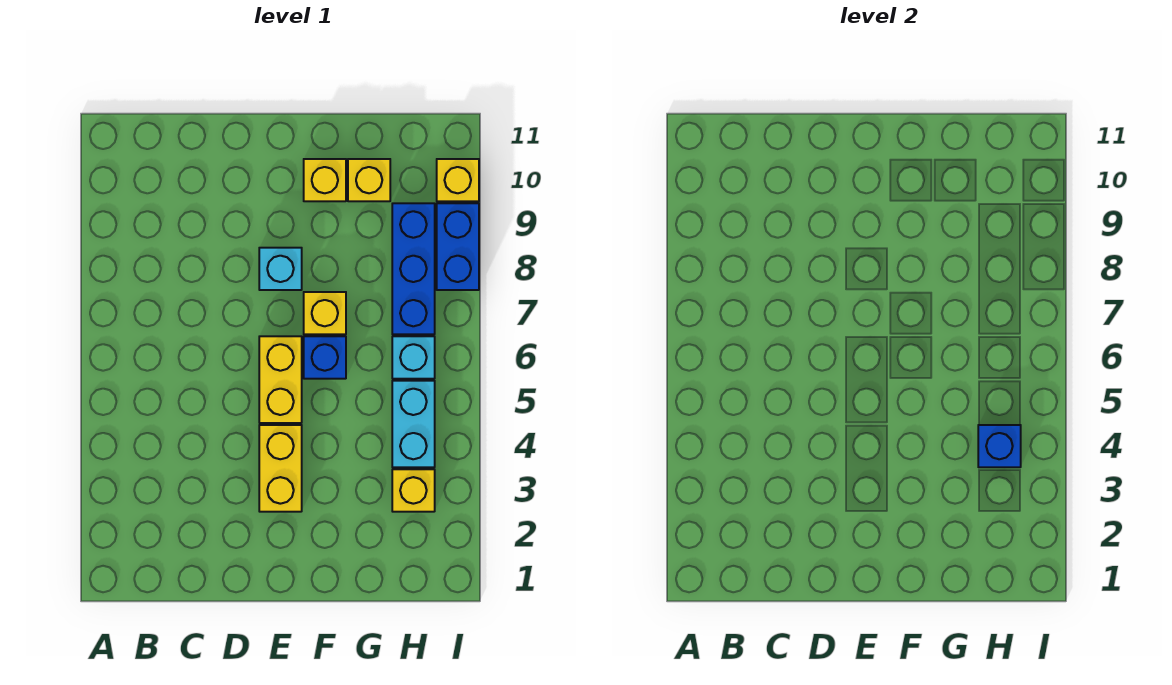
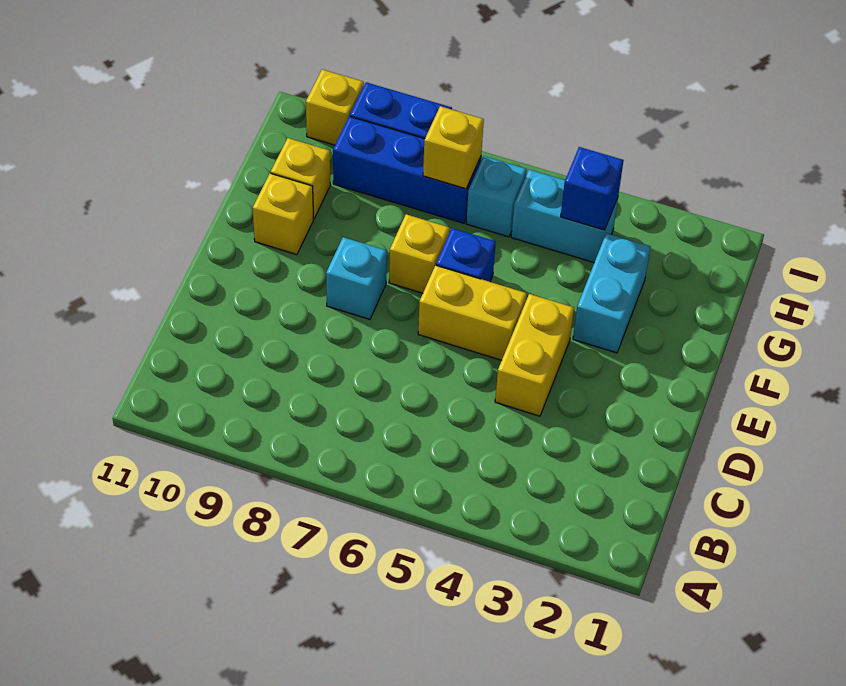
yellow brick E3:E4 level 1 -> yellow brick D4:E4 level 1
none -> cyan brick F3:G3 level 1
yellow brick H3 level 1 -> yellow brick H7 level 2

